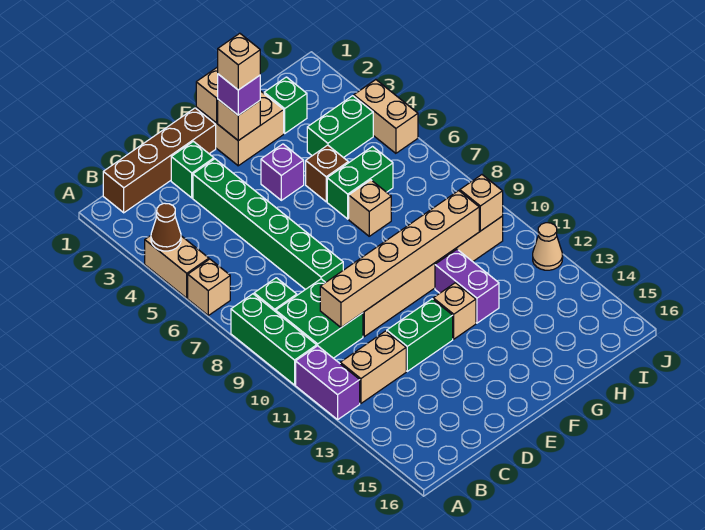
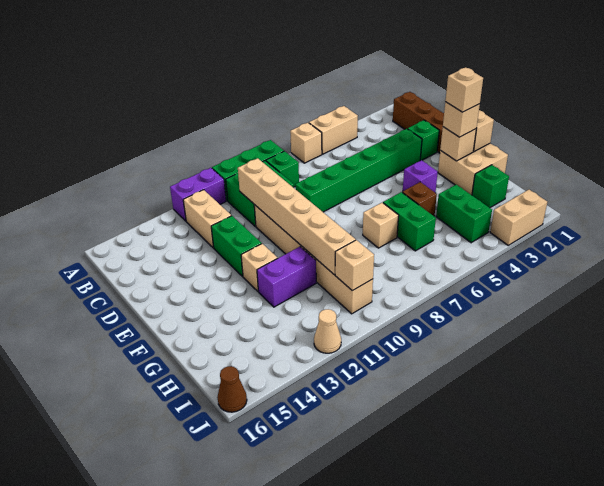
brown cone A4 level 2 -> brown cone J16 level 1
purple brick F2 level 3 -> tan brick F2 level 3
tan brick J4:J5 level 1 -> tan brick J2:J3 level 1

